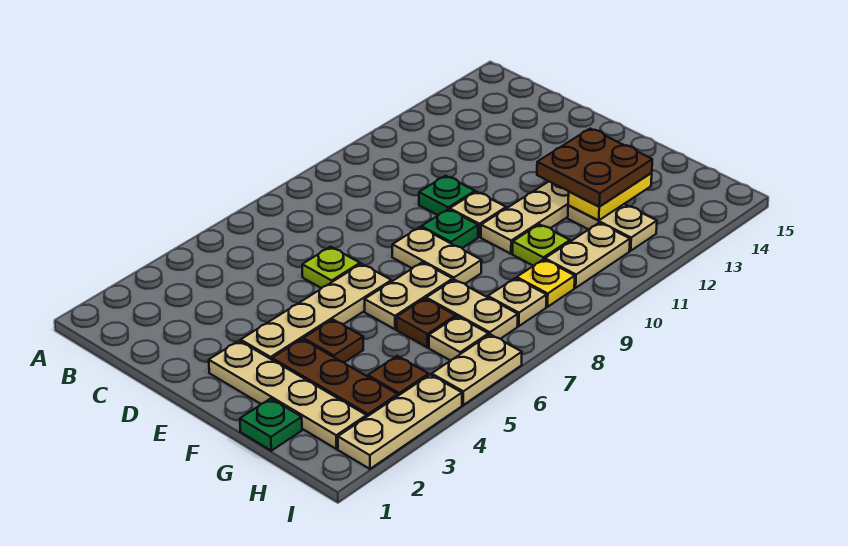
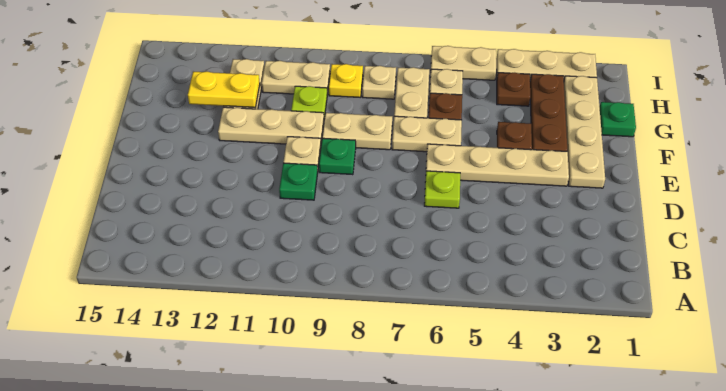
tan plate E8:F8 level 1 -> tan plate F8:F9 level 1
brown plate F12:G13 level 3 -> none

